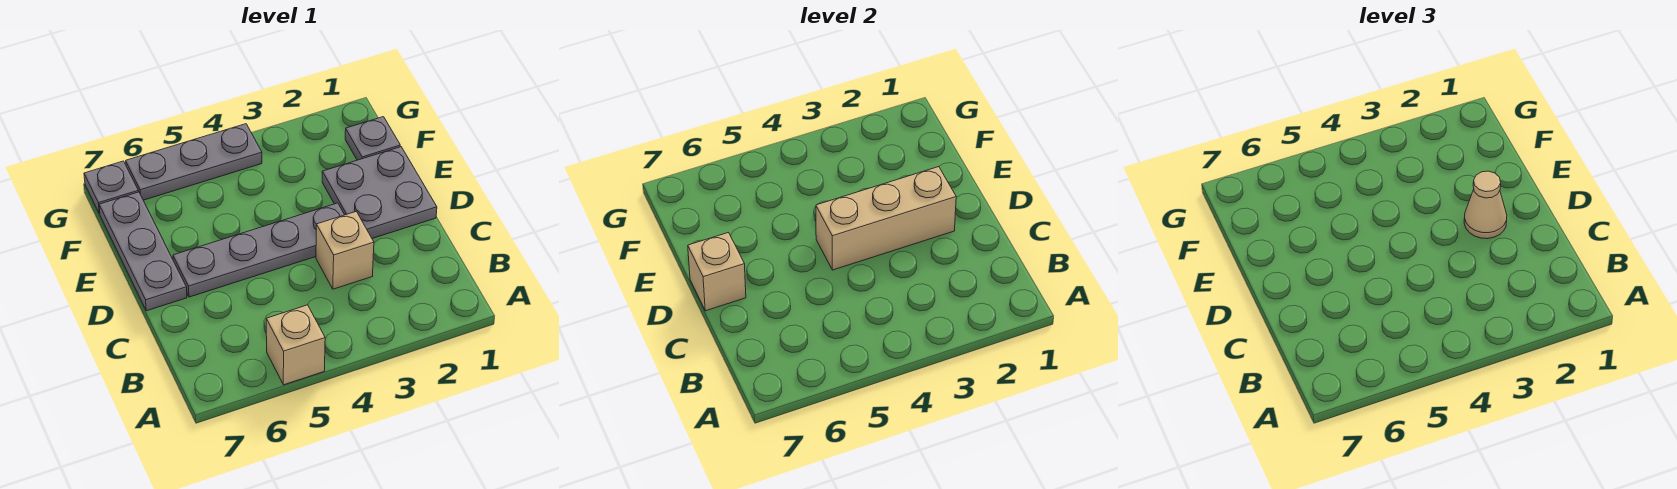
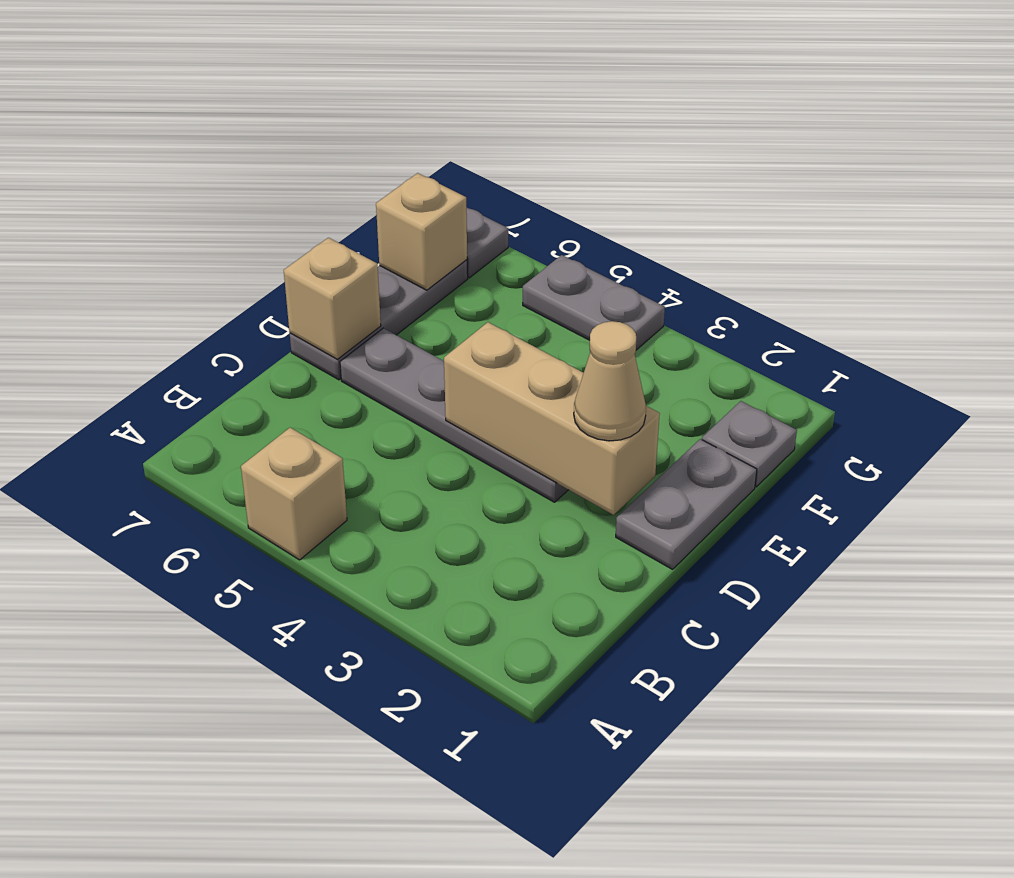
tan brick C3 level 1 -> tan brick F7 level 2
grey plate D1:E2 level 1 -> grey plate D1:E1 level 1
grey plate G4:G6 level 1 -> grey plate G4:G5 level 1

